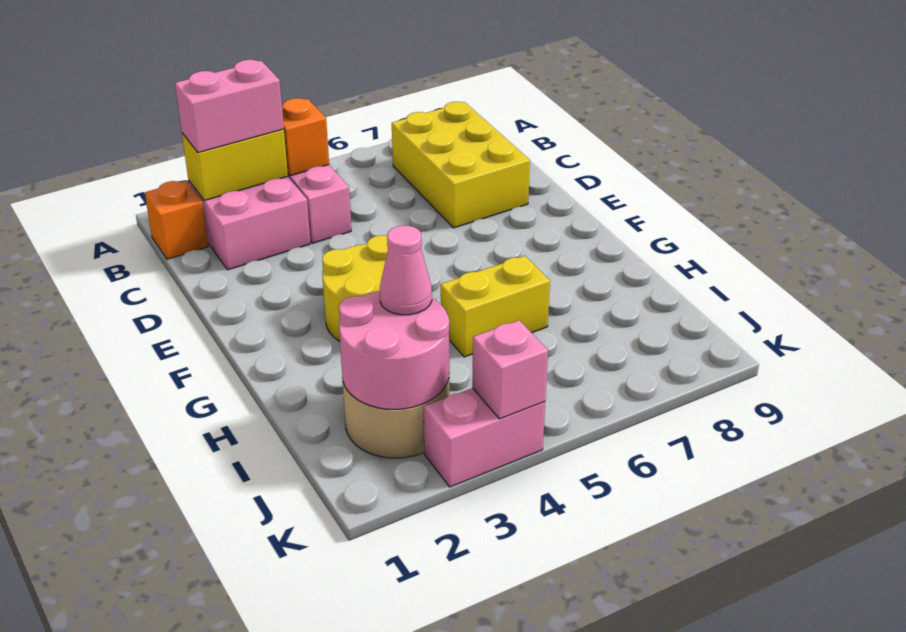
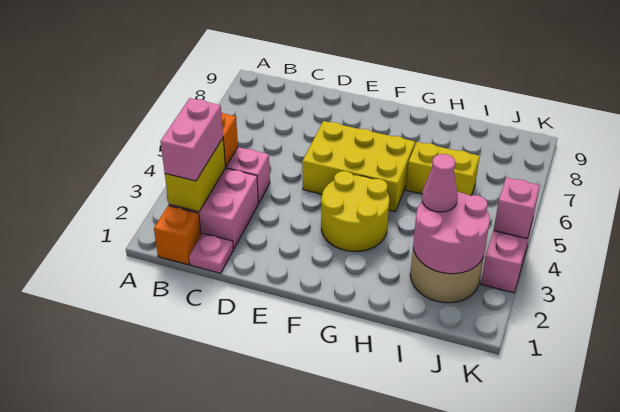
yellow brick B7:D8 level 1 -> yellow brick E5:G6 level 1
none -> pink plate C1 level 1
yellow brick H5:H6 level 1 -> yellow brick H6:I6 level 1

